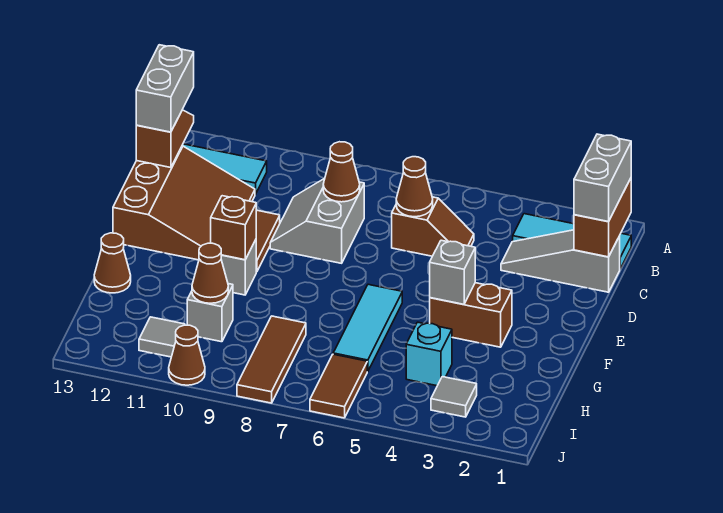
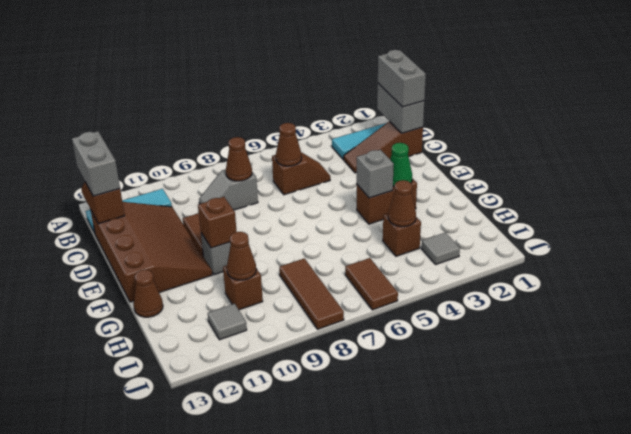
brown brick B1:C1 level 2 -> grey brick B1:C1 level 2
grey slope C1:C3 level 1 top 1 -> brown slope C1:C3 level 1 top 1
grey slope C8:D9 level 1 top 8 -> grey slope C8:C9 level 1 top 8
brown slope C11:E13 level 1 top 13 -> brown slope C11:F13 level 1 top 13
none -> green cone F3 level 2
cyan tile F6:H6 level 1 -> none
cyan brick H4 level 1 -> brown brick H4 level 1
grey brick H10 level 1 -> brown brick H10 level 1
brown cone J10 level 1 -> brown cone H4 level 2

